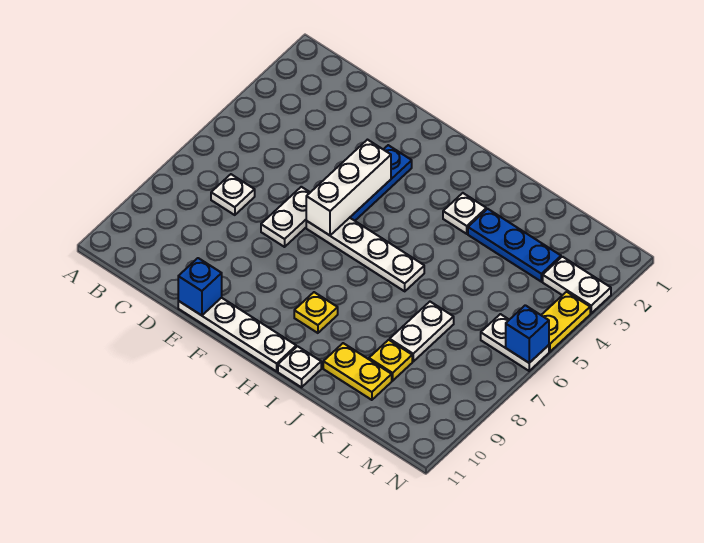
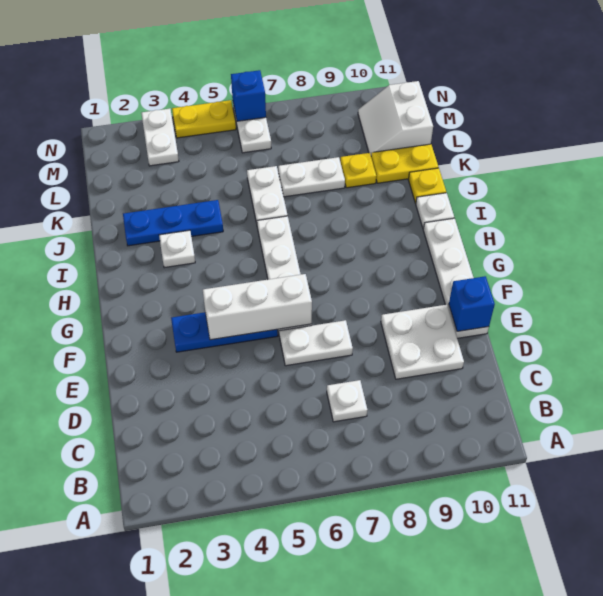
none -> white plate D9:E10 level 1
yellow plate H9 level 1 -> yellow plate J11 level 1
blue plate J3:L3 level 1 -> blue plate J2:J4 level 1
none -> white plate J6:K6 level 1
yellow plate J10:K10 level 1 -> yellow plate K10:K11 level 1
none -> white slope L10:M11 level 1 top 11

